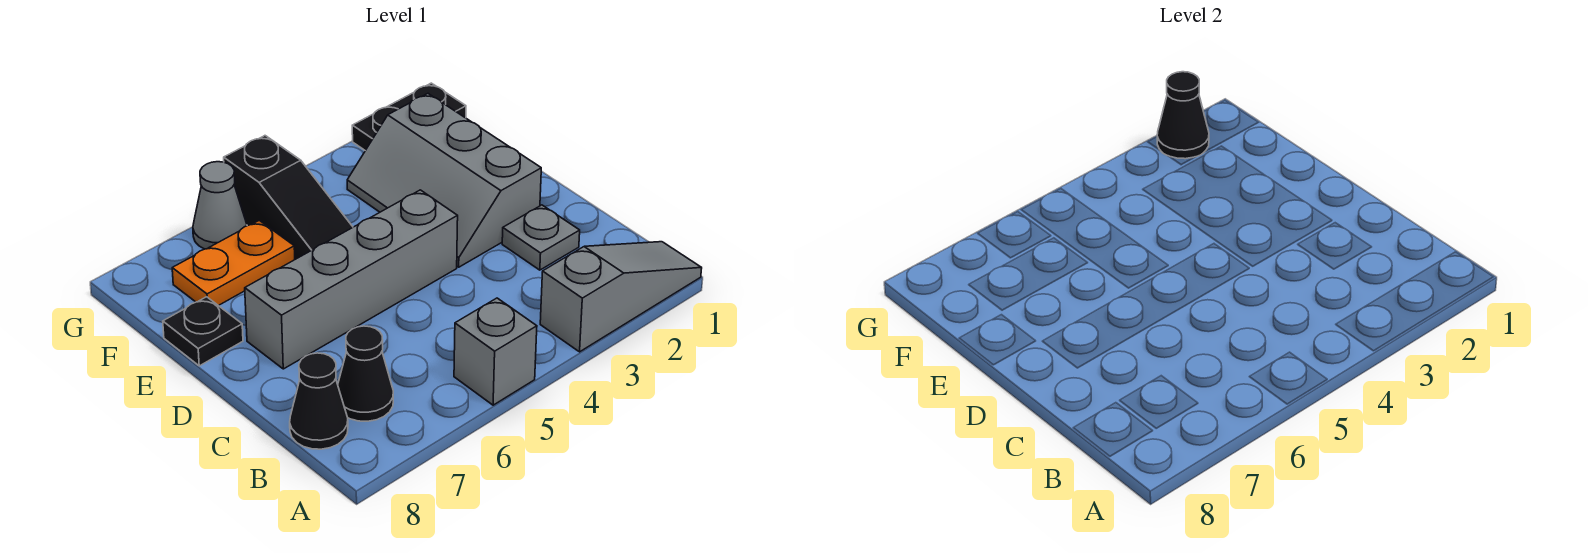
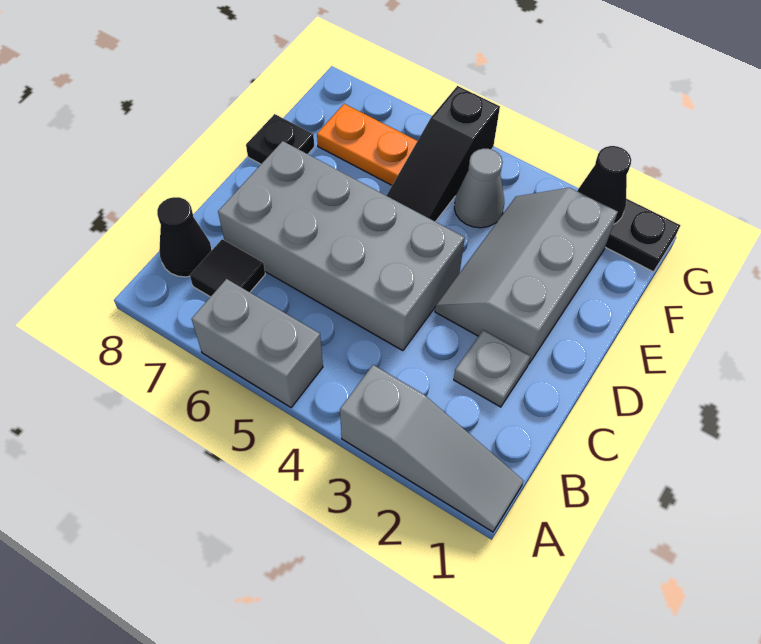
grey brick A5 level 1 -> grey brick A5:A6 level 1
black cone B7 level 1 -> black tile B7 level 1
grey brick D4:D7 level 1 -> grey brick C4:D7 level 1
grey cone G6 level 1 -> grey cone F4 level 1

